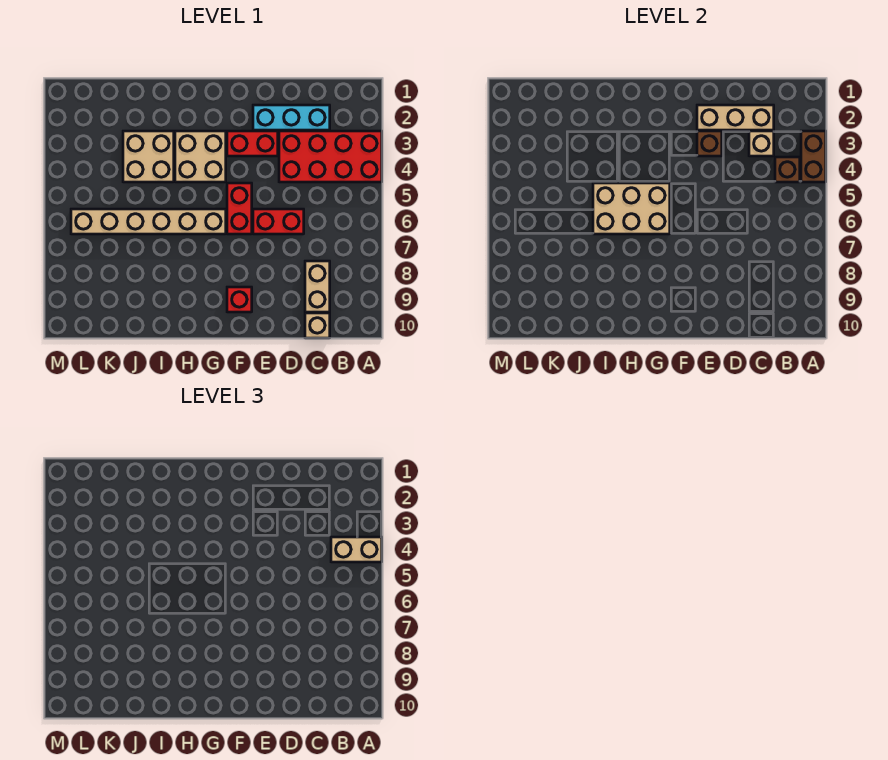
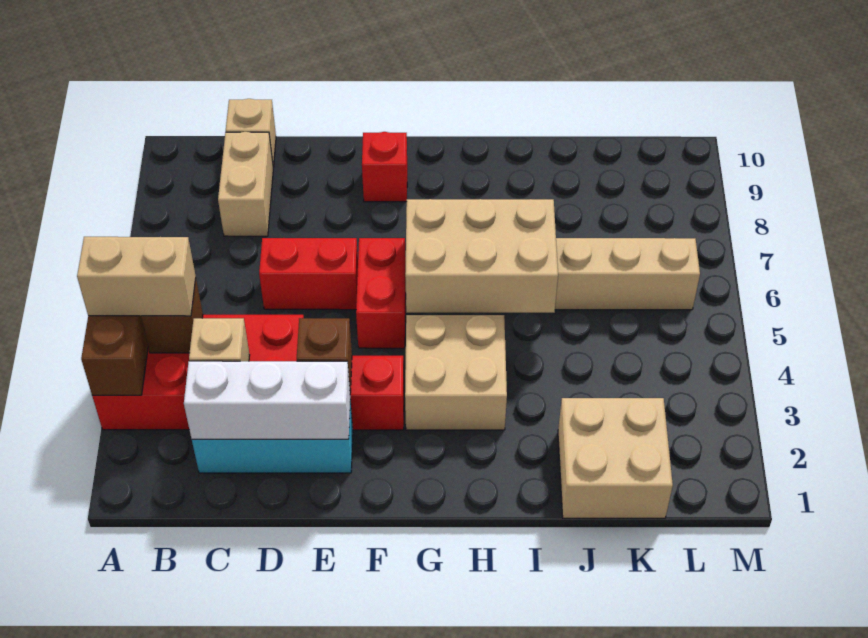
tan brick C2:E2 level 2 -> white brick C2:E2 level 2
tan brick I3:J4 level 1 -> tan brick J1:K2 level 1

